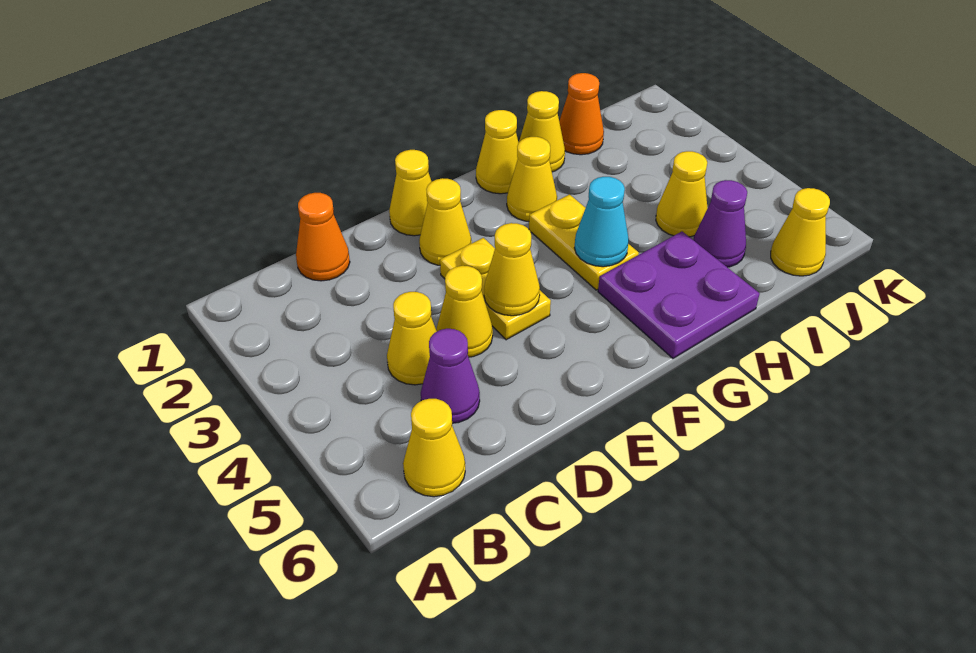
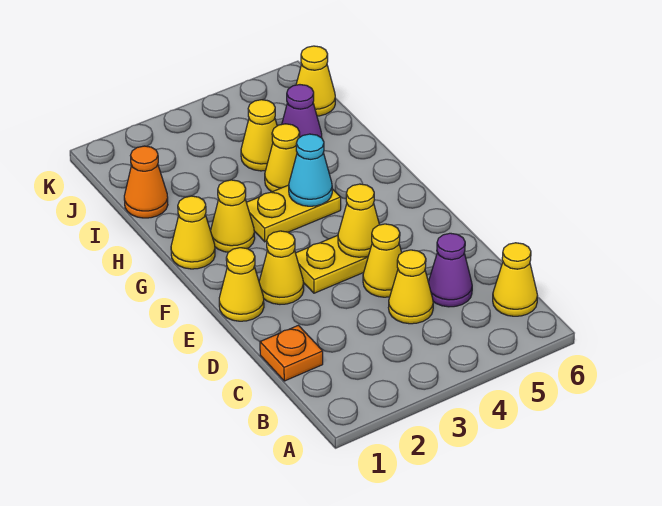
orange cone C1 level 1 -> orange plate C1 level 1
purple plate G5:H6 level 1 -> none
yellow cone H1 level 1 -> yellow cone H4 level 1

